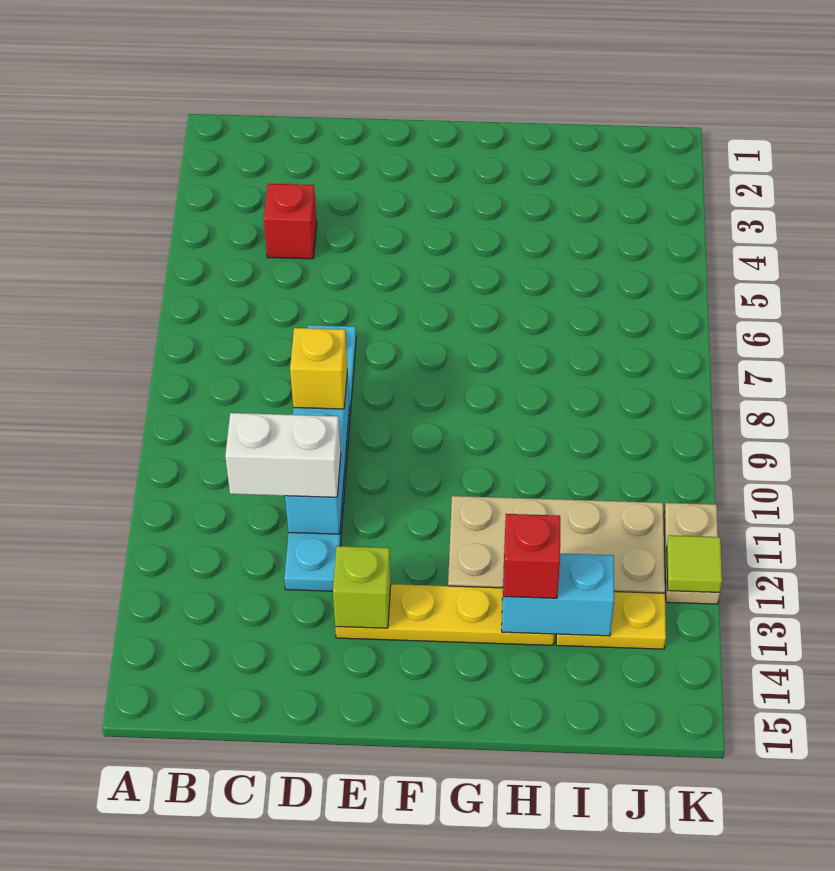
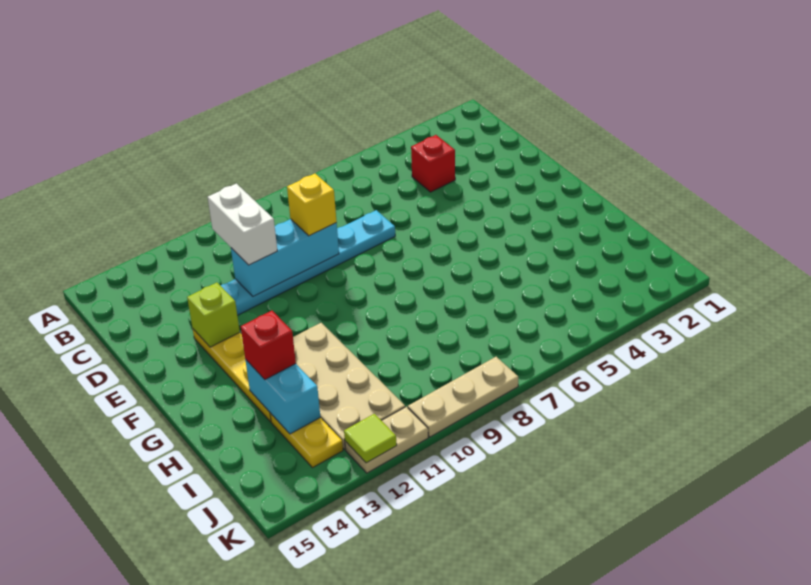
none -> tan plate K8:K10 level 1

